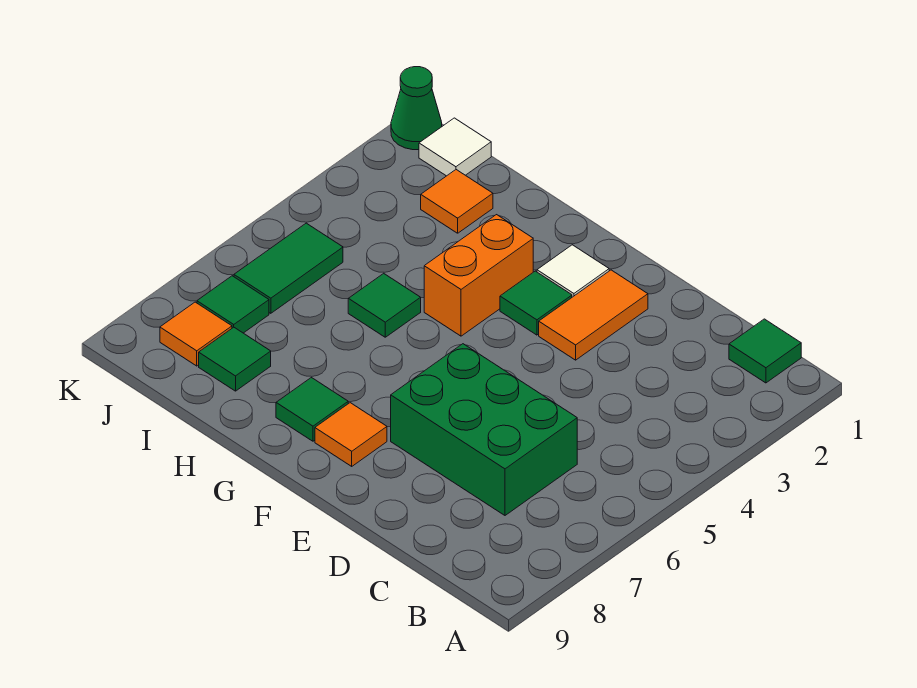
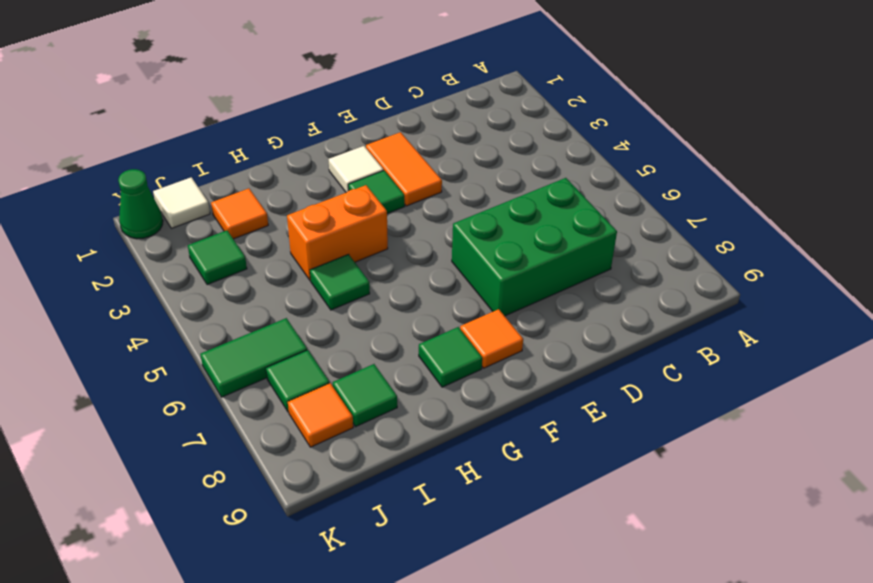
green tile B1 level 1 -> green tile J3 level 1
orange brick G3:G4 level 1 -> orange brick G4:H4 level 1
green tile J5:J6 level 1 -> green tile J6:K6 level 1

